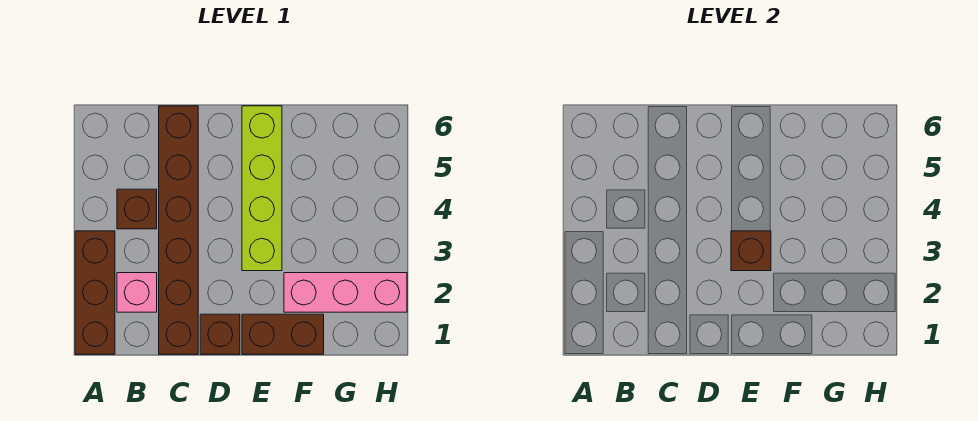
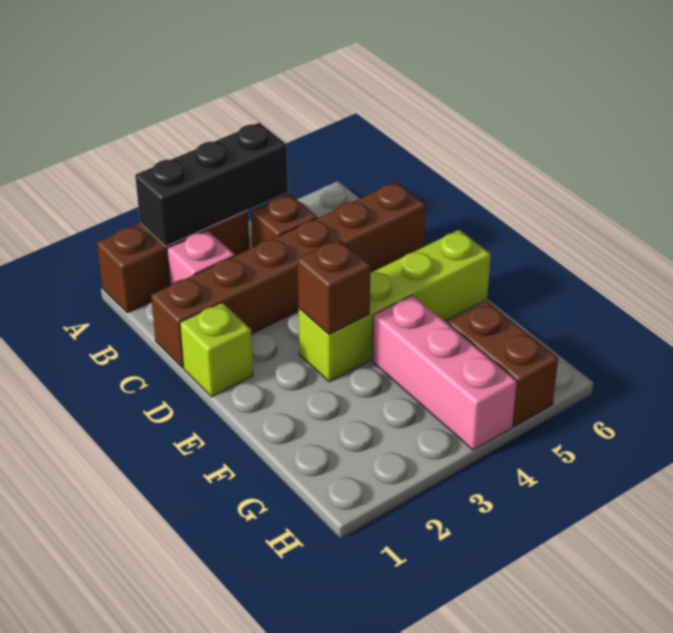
none -> black brick A2:A4 level 2
brown brick D1 level 1 -> lime brick D1 level 1
brown brick E1:F1 level 1 -> brown brick G5:H5 level 1
pink brick F2:H2 level 1 -> pink brick F4:H4 level 1

